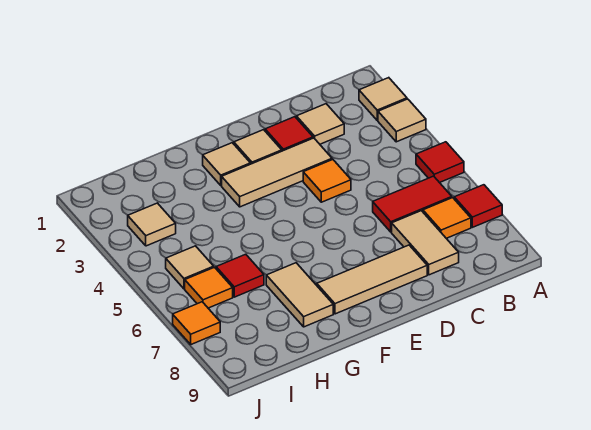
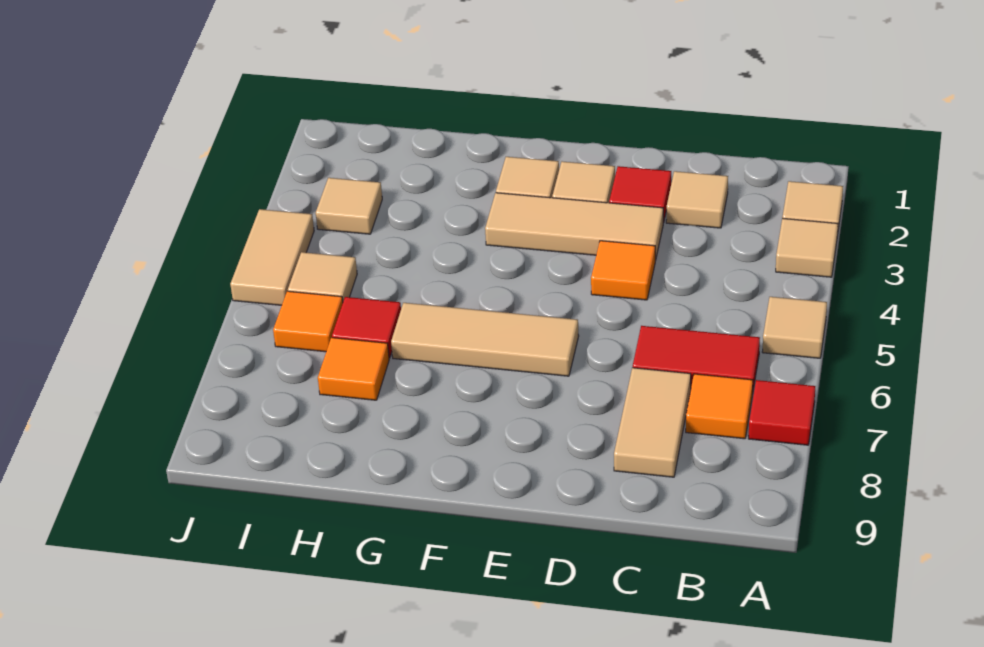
red tile A5 level 1 -> tan tile A5 level 1
tan tile D8:F8 level 1 -> tan tile E6:G6 level 1
tan tile G7:G8 level 1 -> tan tile J4:J5 level 1
orange tile J7 level 1 -> orange tile H7 level 1

